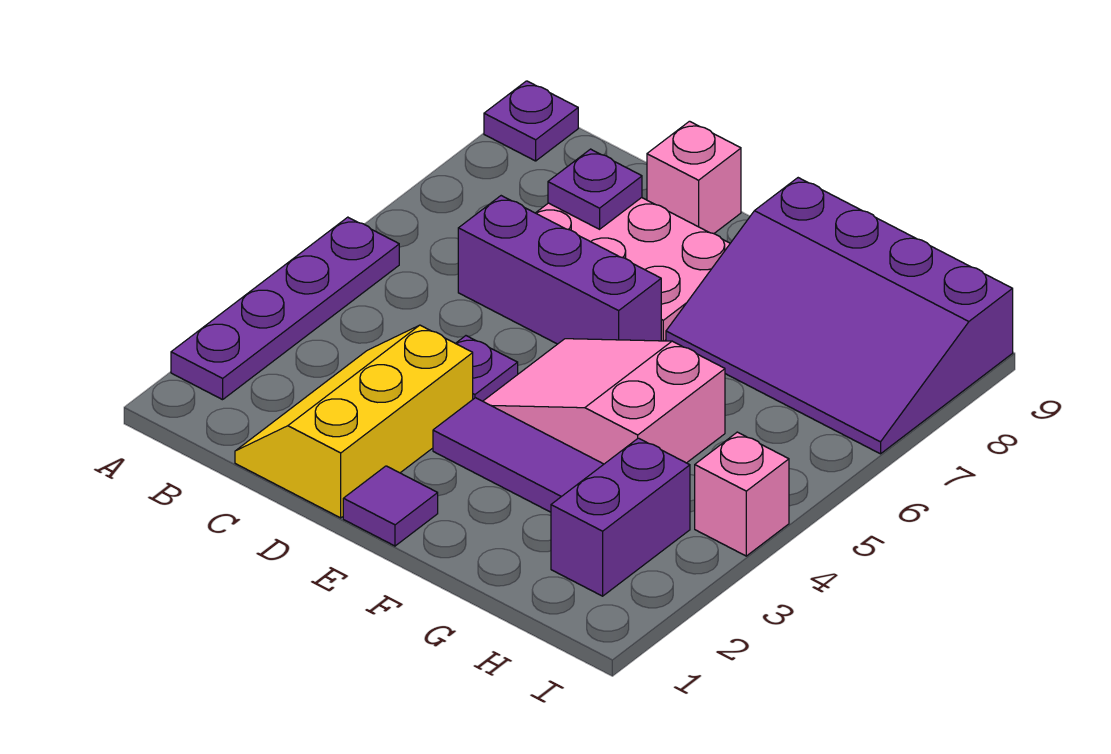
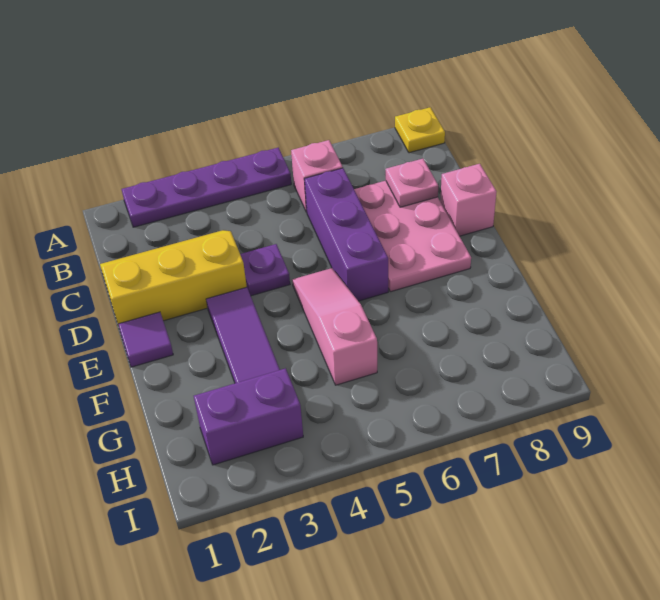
purple plate A9 level 1 -> yellow plate A9 level 1
purple plate C8 level 2 -> pink plate C8 level 2
pink slope E4:G5 level 1 top G -> pink slope E5:G5 level 1 top G
purple slope F7:I9 level 1 top 9 -> none
pink brick I4 level 1 -> pink brick B6 level 1

